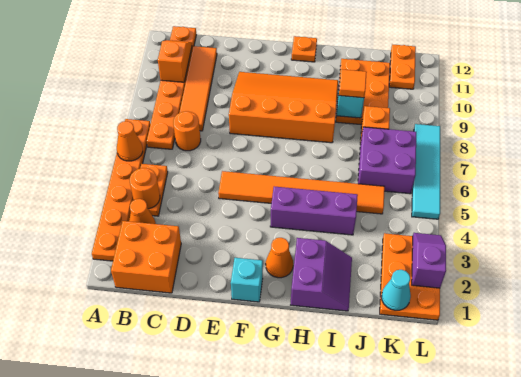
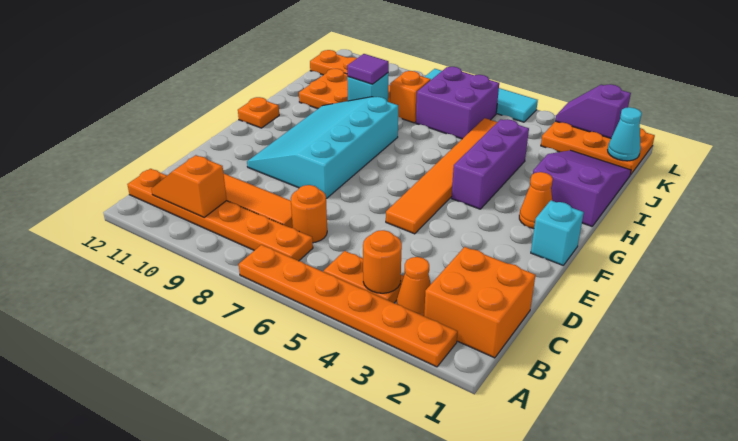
orange cone A6 level 2 -> none
orange slope E8:H10 level 1 top 8 -> cyan slope E8:H10 level 1 top 8
purple slope H1:I2 level 1 top H -> purple slope H1:J2 level 1 top H
orange tile I9 level 3 -> purple tile I9 level 3

